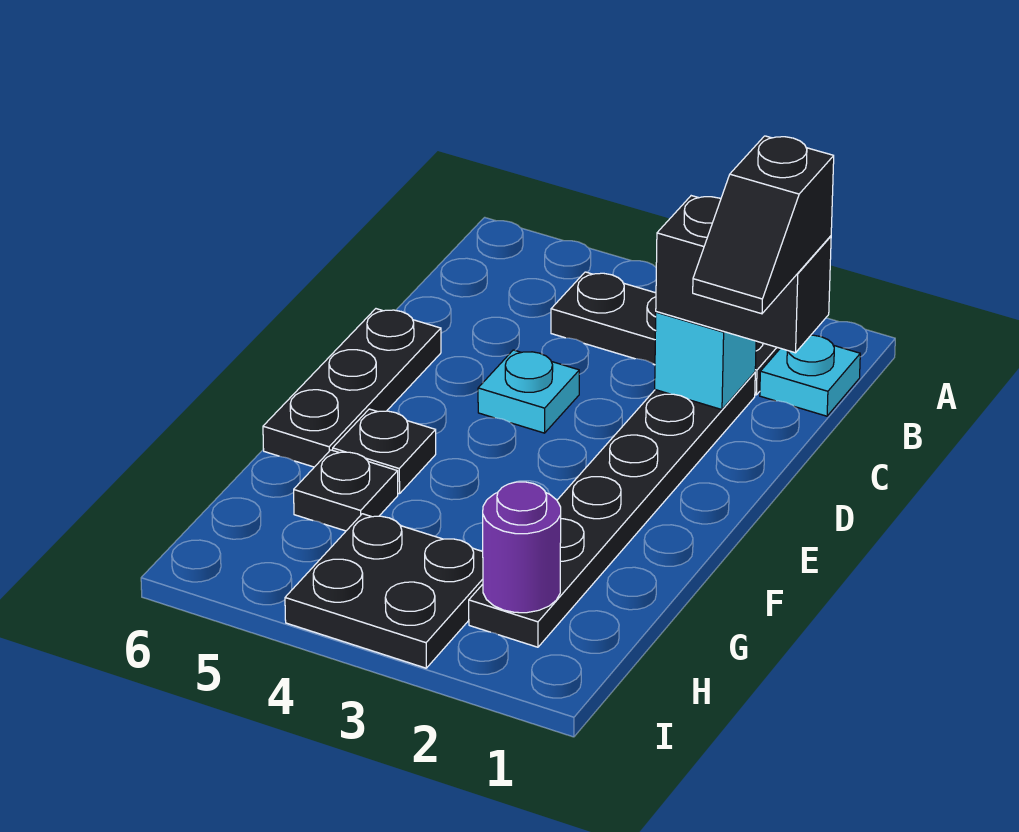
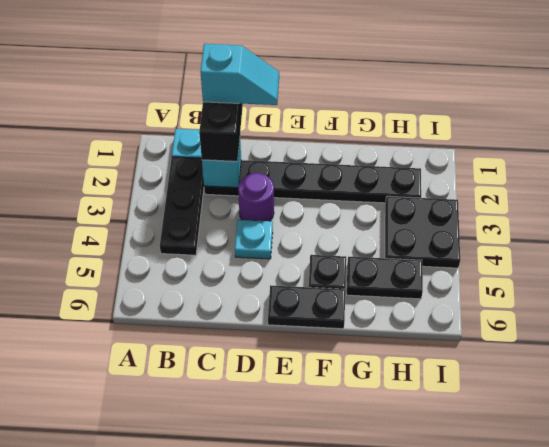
black slope C1:D1 level 4 top C -> cyan slope C1:D1 level 4 top C
black plate D6:F6 level 1 -> black plate E6:F6 level 1
black plate G5 level 1 -> black plate G5:H5 level 1
purple round brick H2 level 2 -> purple round brick D3 level 1

